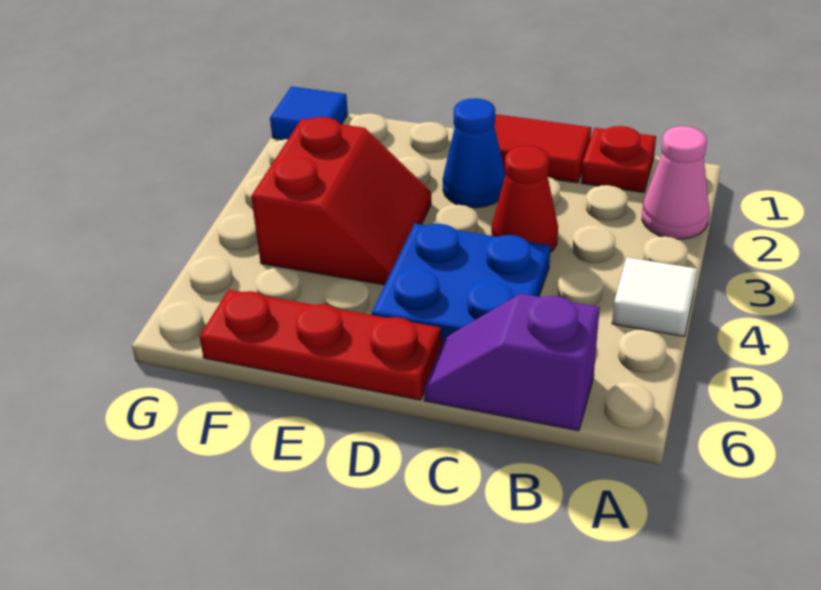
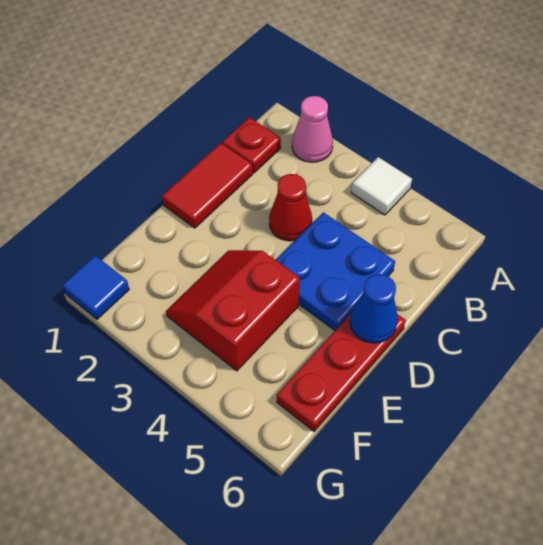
purple slope B6:C6 level 1 top B -> none
blue cone D2 level 1 -> blue cone D6 level 2
red slope E3:F4 level 1 top F -> red slope E3:F4 level 1 top 4

